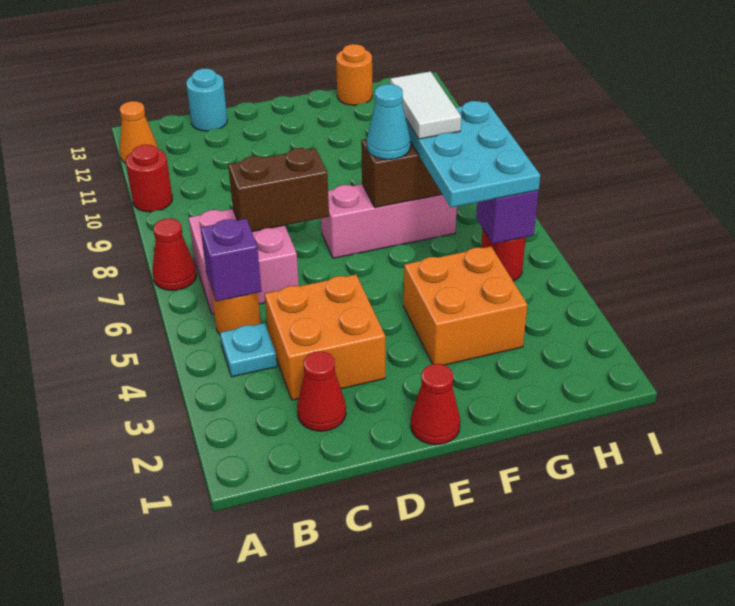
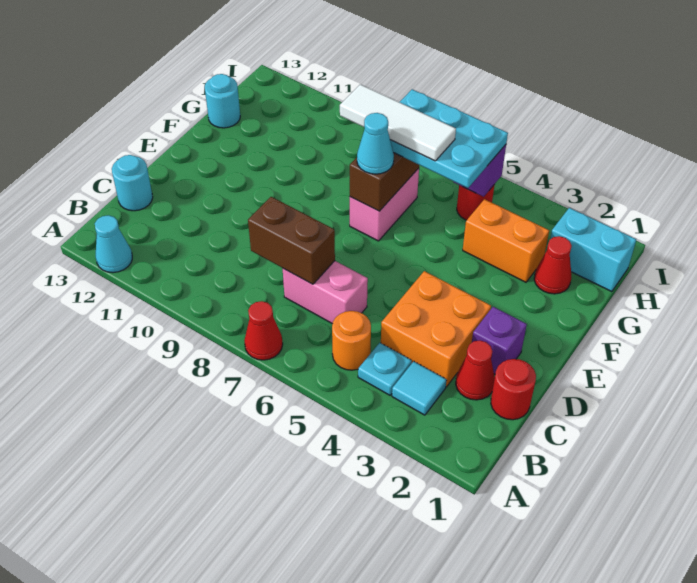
red round brick A10 level 1 -> red round brick C1 level 1
orange cone A12 level 1 -> cyan cone A12 level 1
none -> cyan tile B3 level 1
purple brick B5 level 2 -> purple brick D2 level 1
pink brick B6:C7 level 1 -> pink brick C6:C7 level 1
brown brick C7:D7 level 2 -> brown brick C7:C8 level 2
red cone E1 level 1 -> red cone G2 level 1
pink brick E7:G7 level 1 -> pink brick F7:G7 level 1
orange brick F3:G4 level 1 -> orange brick G3:G4 level 1
white tile G7:G8 level 4 -> white tile G6:G8 level 4
orange round brick G13 level 1 -> cyan round brick G13 level 1
none -> cyan brick H1:H2 level 1

